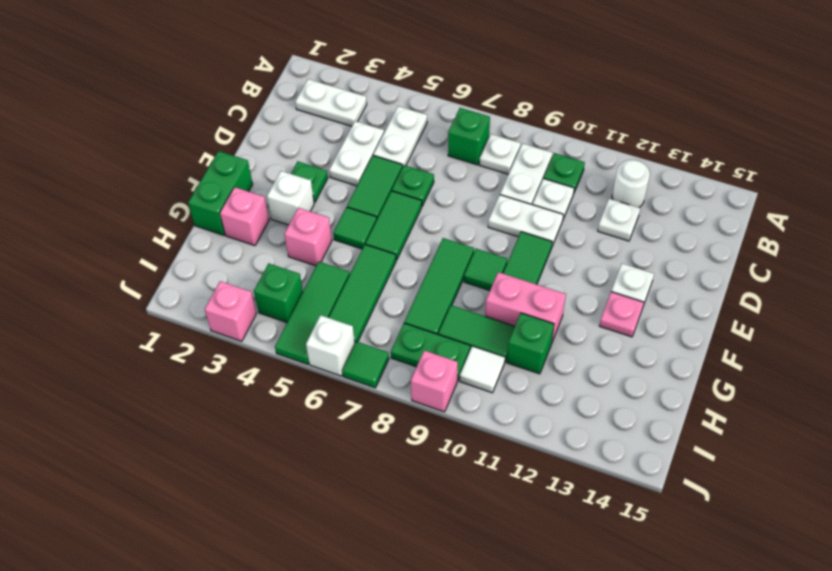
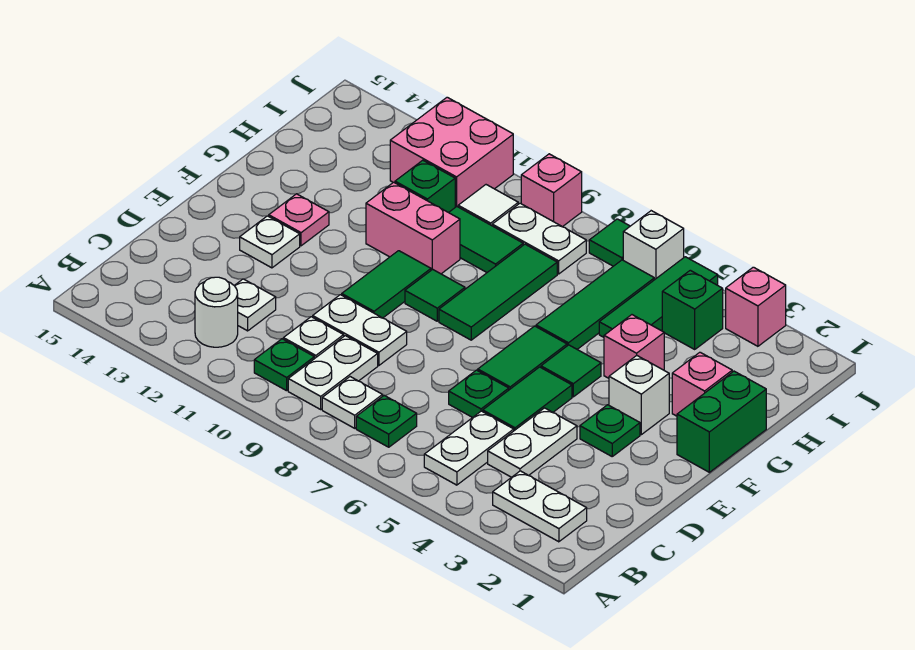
green brick B7 level 1 -> green plate B7 level 1
green plate I8:I9 level 1 -> white plate I8:I9 level 1
none -> pink brick I11:J12 level 1

